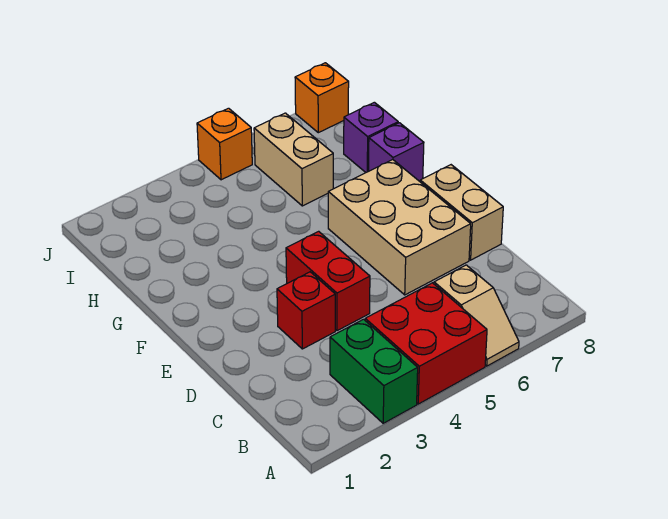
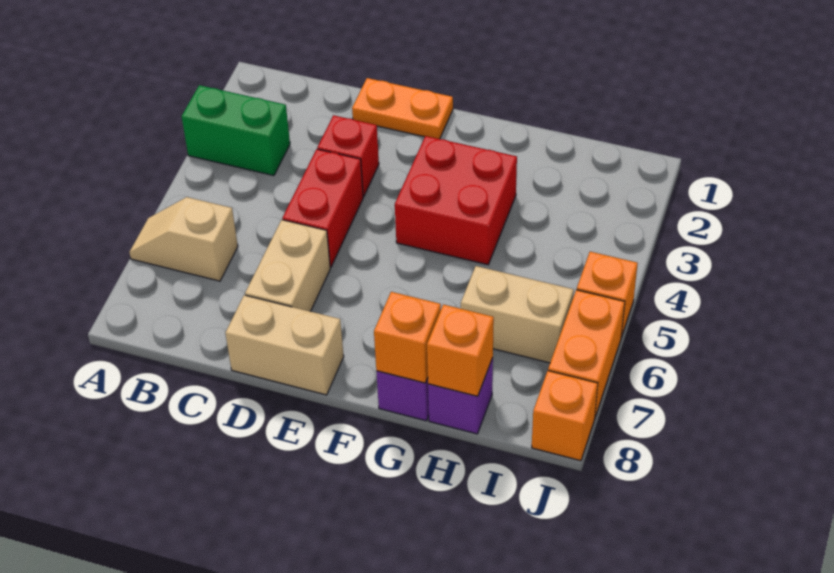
red brick A4:B5 level 1 -> red brick F3:G4 level 1
none -> orange plate D1:E1 level 1
red brick D4:E4 level 1 -> red brick D4:D5 level 1
tan brick D6:F7 level 1 -> tan brick D6:D7 level 1
none -> orange brick G8 level 2
none -> orange brick H8 level 2
none -> orange brick J6:J7 level 1

